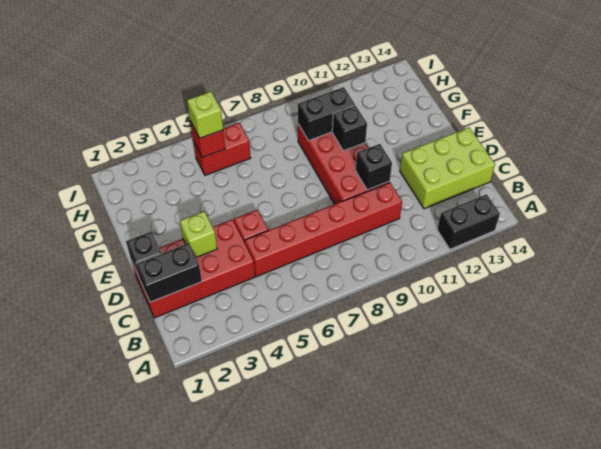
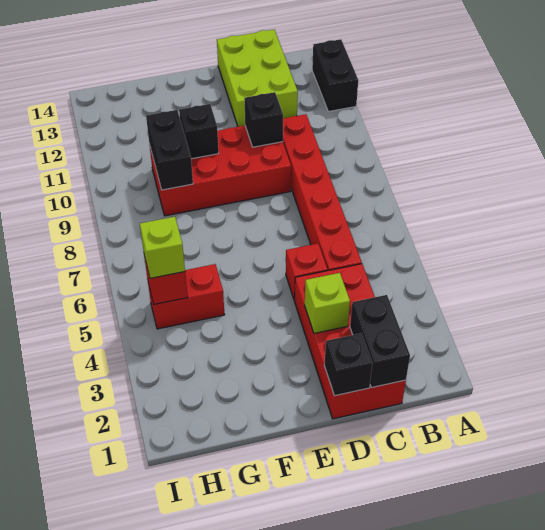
red brick H5:H6 level 1 -> red brick G5:H5 level 1

